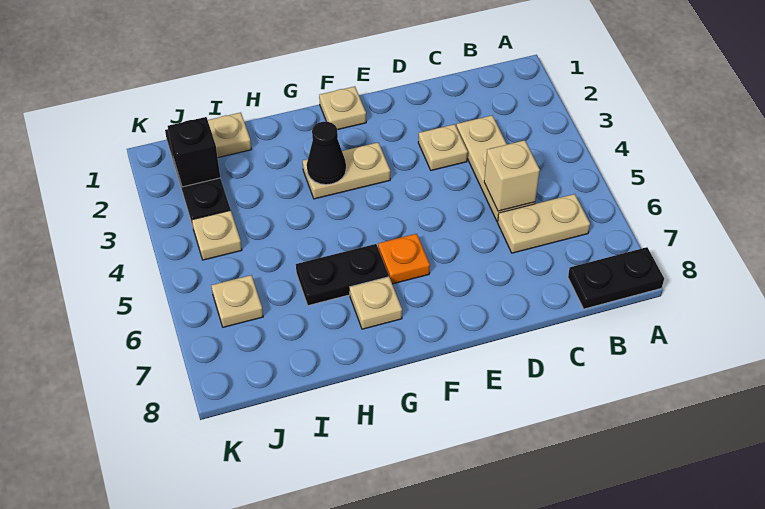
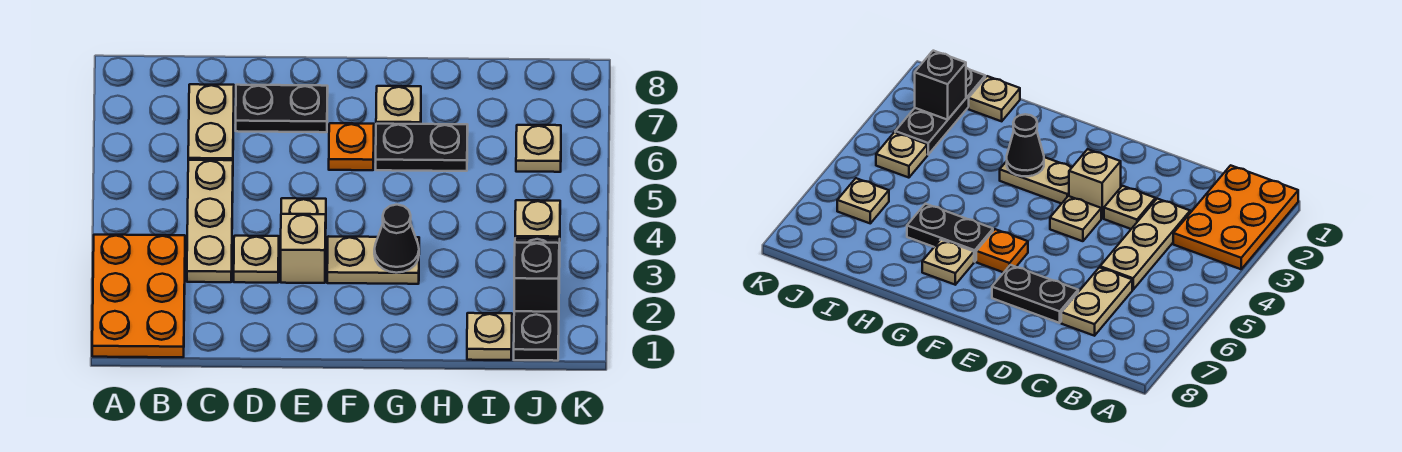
none -> orange plate A1:B3 level 1
black plate A8:B8 level 1 -> black plate D7:E7 level 1
tan plate B6:C6 level 1 -> tan plate C6:C7 level 1
tan brick C5 level 2 -> tan brick E3 level 1
tan plate F1 level 1 -> tan plate E4 level 1

